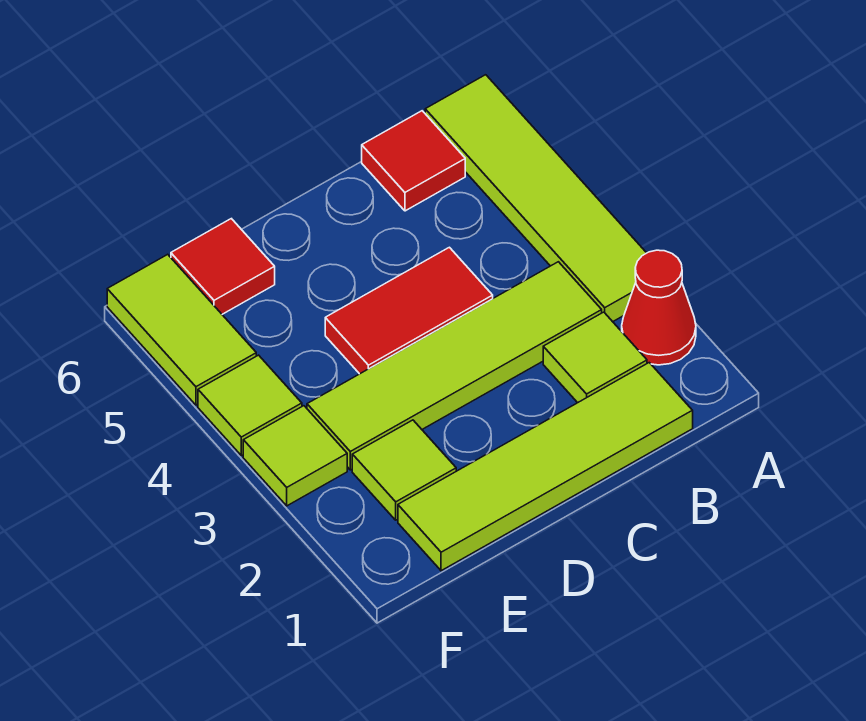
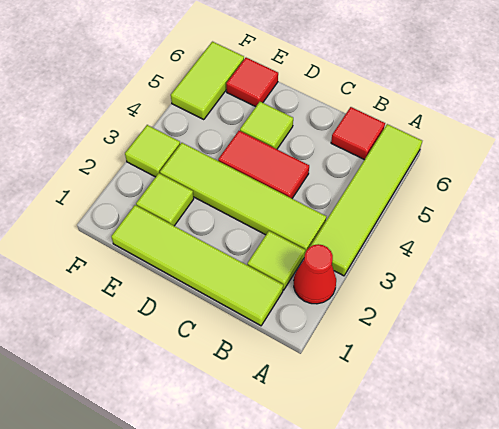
lime tile F4 level 1 -> lime tile D5 level 1

